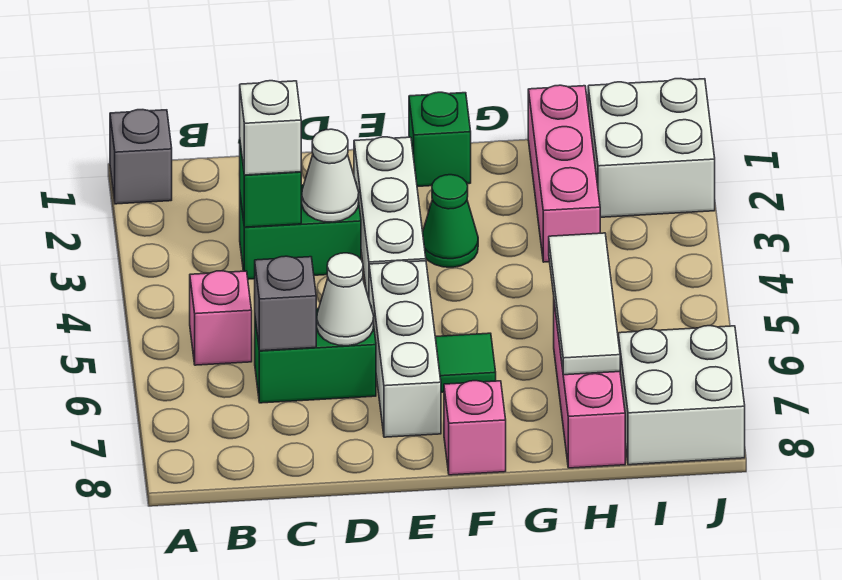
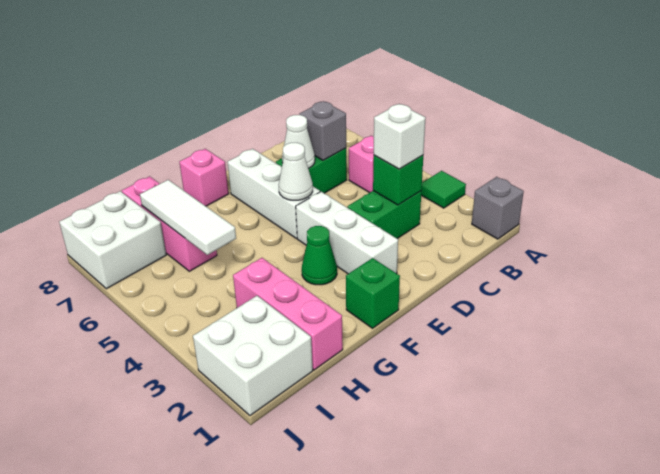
white cone D3 level 2 -> white cone E5 level 2
green tile F6 level 1 -> green tile A3 level 1

